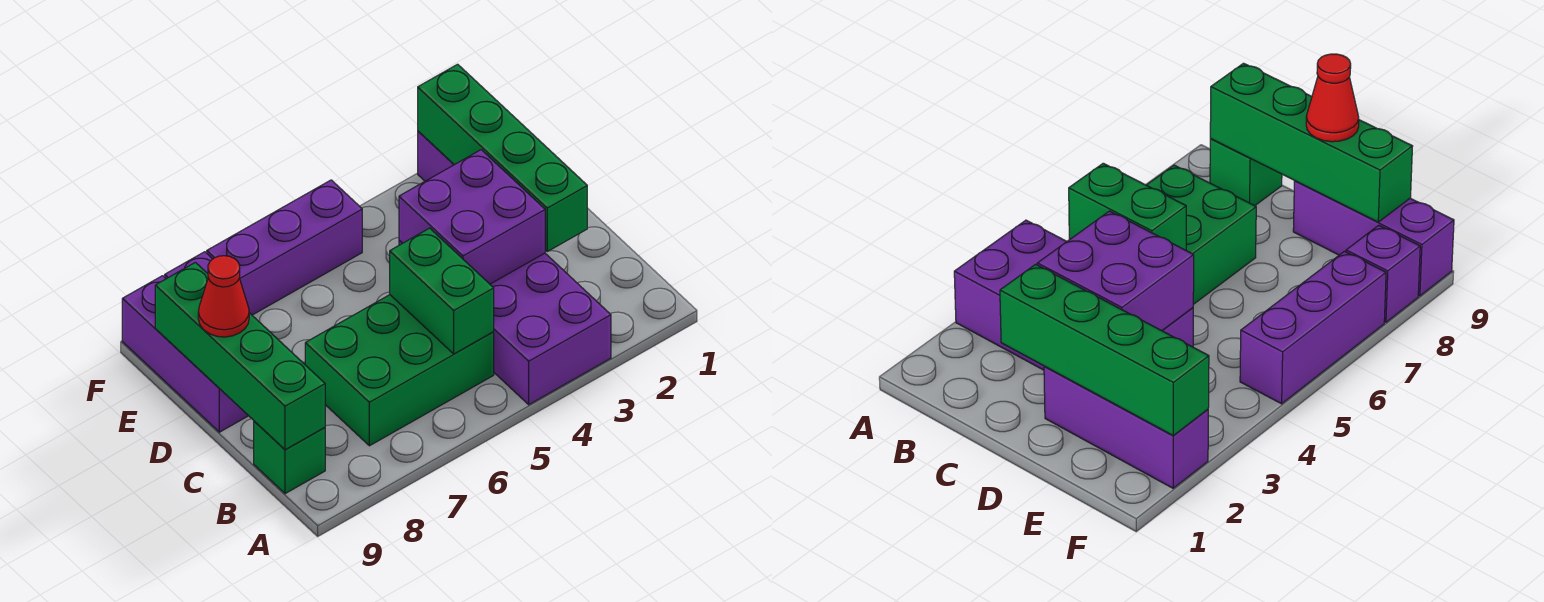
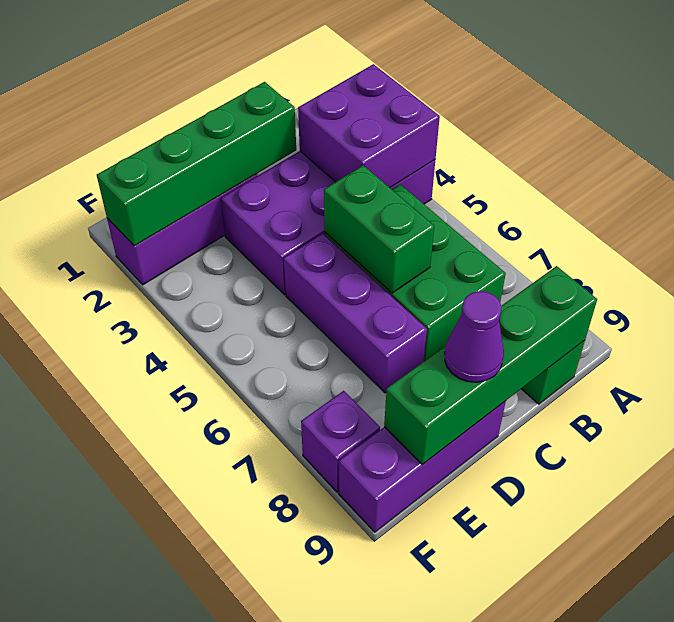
green brick B5:C5 level 2 -> green brick C5:C6 level 2
purple brick C3:D4 level 2 -> purple brick A3:B4 level 2
red cone D9 level 3 -> purple cone D9 level 3
purple brick F5:F7 level 1 -> purple brick D5:D7 level 1

